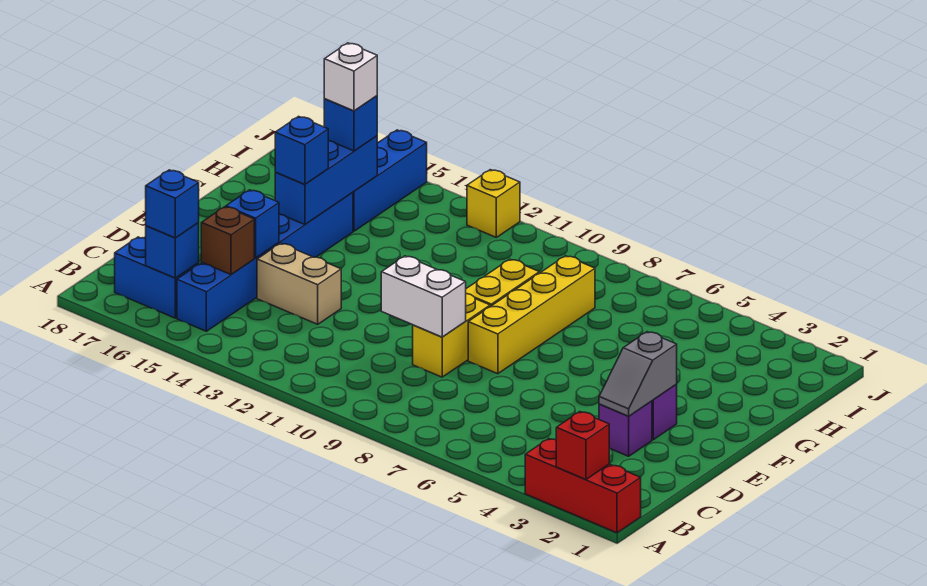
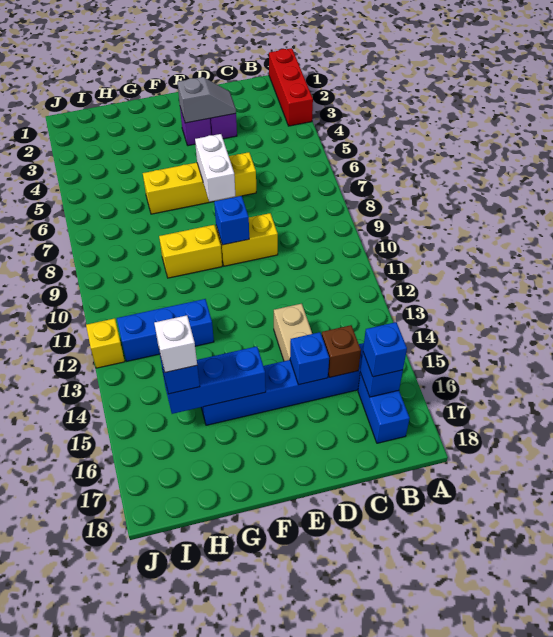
red brick A2 level 2 -> none
white brick D9:D10 level 2 -> white brick E6:E7 level 2
yellow brick E8:H8 level 1 -> yellow brick D6:G6 level 1
blue brick F15 level 3 -> blue brick E9 level 2
blue brick H15:J15 level 1 -> blue brick G12:I12 level 1

